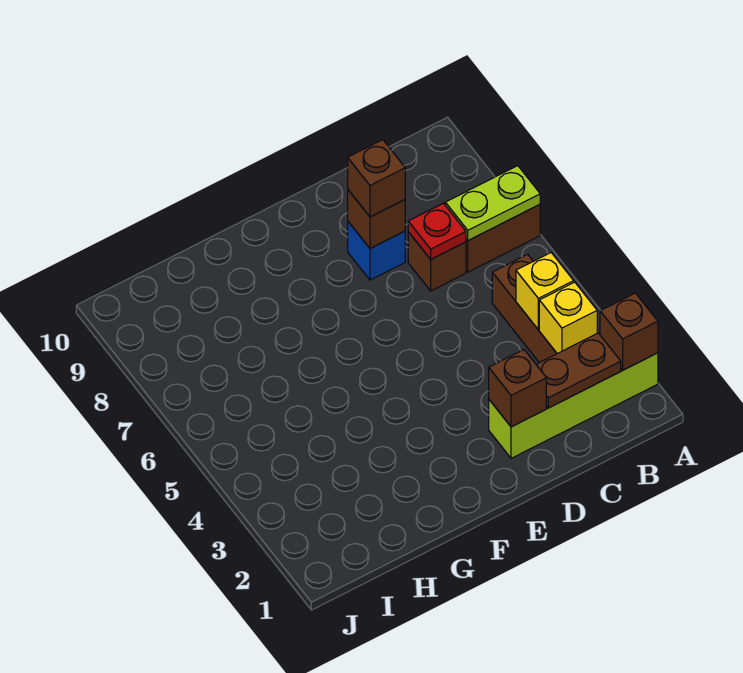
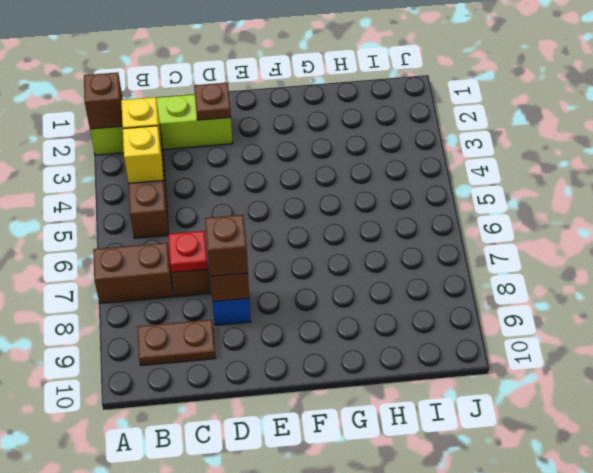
lime plate A7:B7 level 2 -> none
brown plate B2:C2 level 2 -> brown plate B9:C9 level 1
brown brick D2 level 2 -> brown plate D2 level 2

